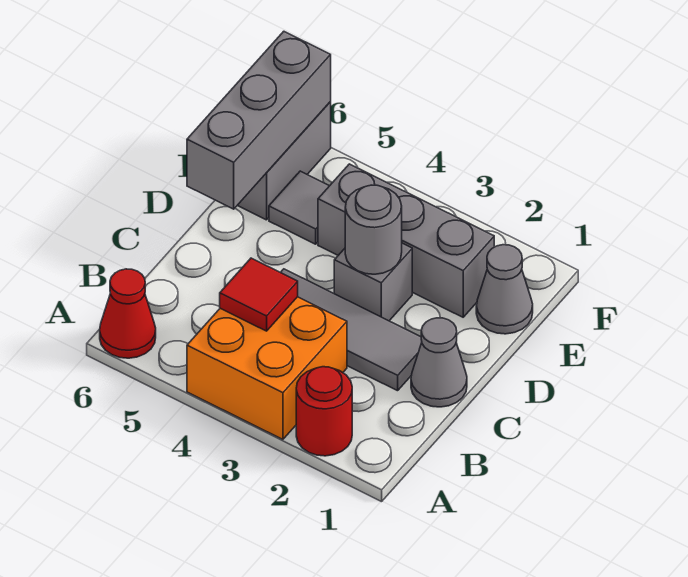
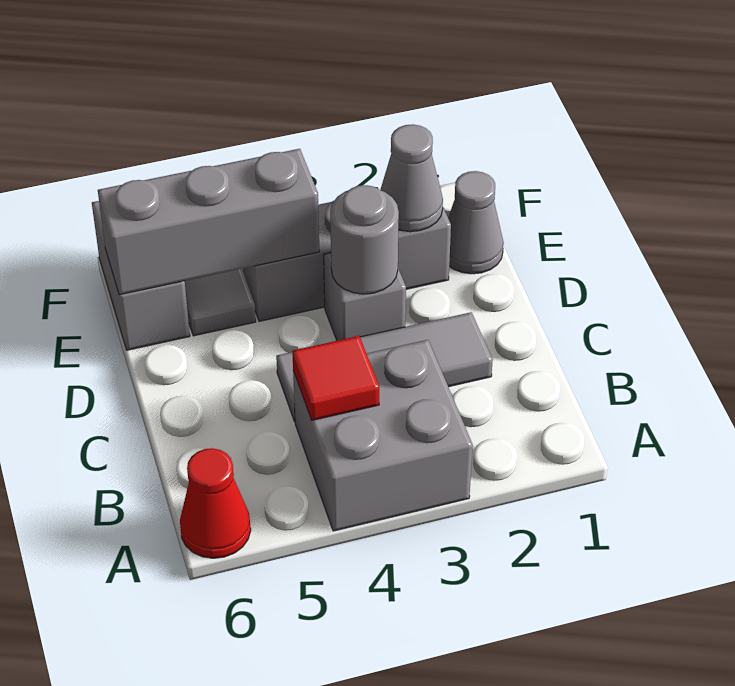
red round brick A2 level 1 -> none
orange brick A3:B4 level 1 -> grey brick A3:B4 level 1
grey cone C1 level 1 -> grey cone E2 level 2
grey brick D6:F6 level 2 -> grey brick E4:E6 level 2

